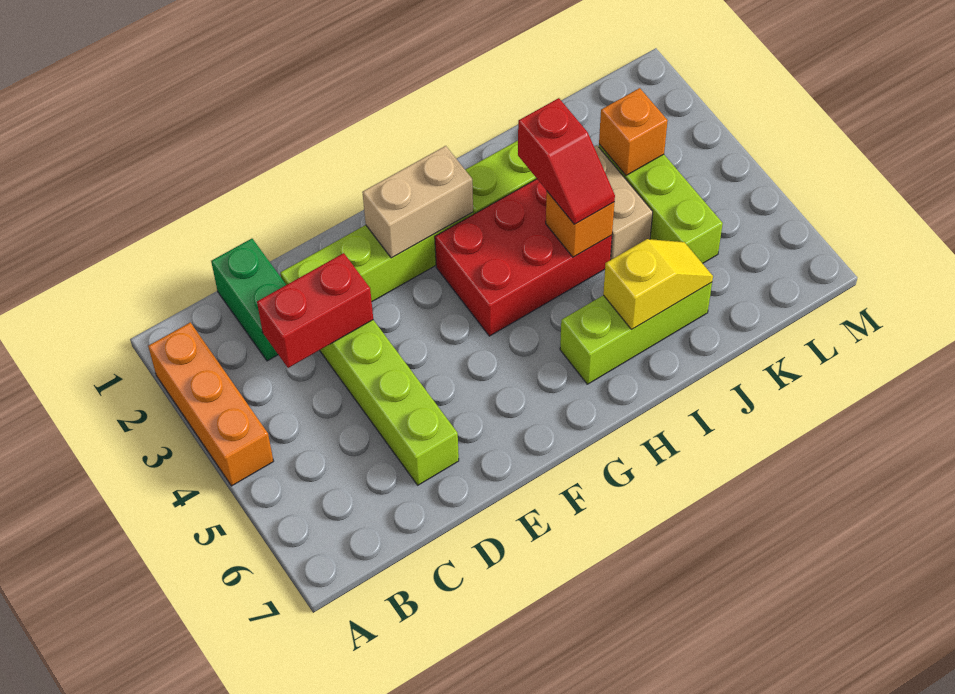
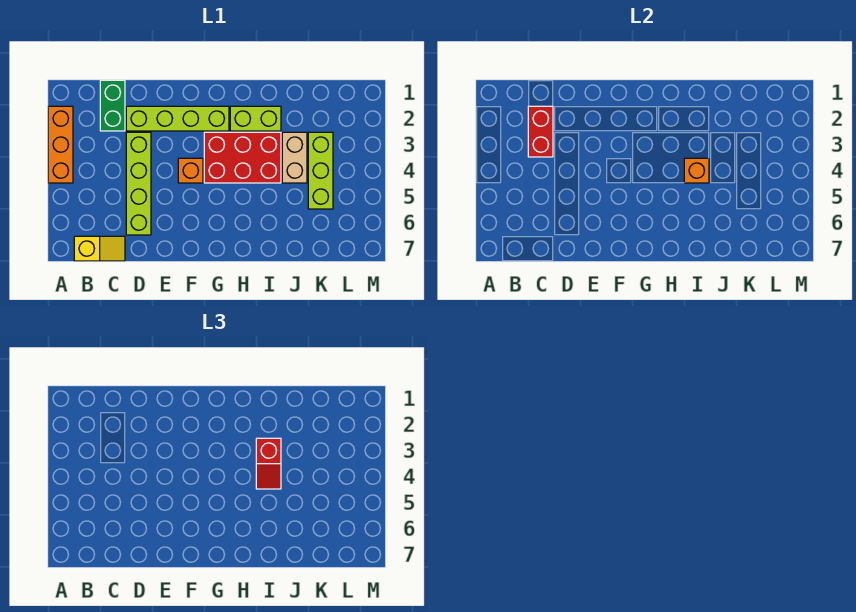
red brick C3:D3 level 2 -> red brick C2:C3 level 2
tan brick F2:G2 level 2 -> none
lime brick H6:J6 level 1 -> none
yellow slope I6:J6 level 2 top I -> yellow slope B7:C7 level 1 top B
orange brick K3 level 2 -> orange brick F4 level 1

